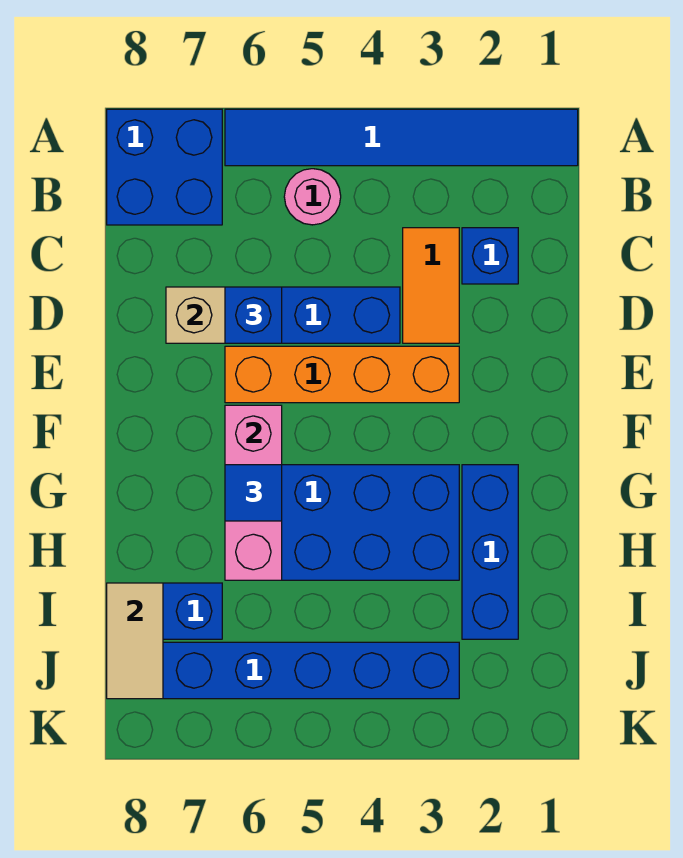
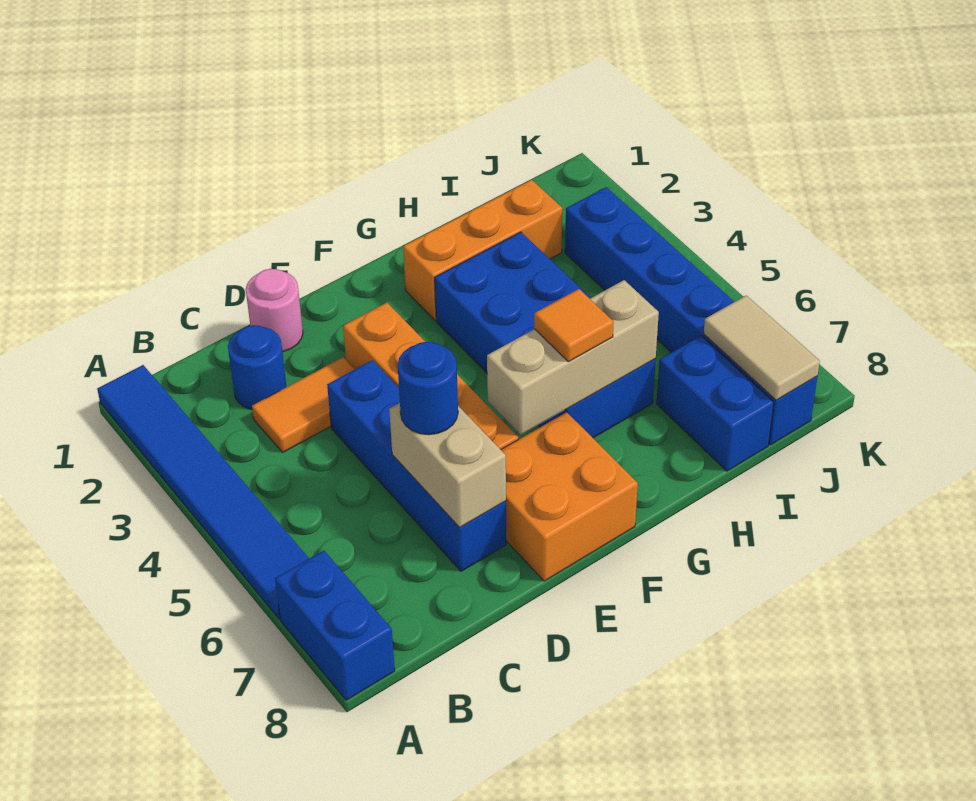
blue brick A7:B8 level 1 -> blue brick A7:A8 level 1
pink round brick B5 level 1 -> pink round brick D1 level 1
blue brick C2 level 1 -> blue round brick C2 level 1
blue brick D6 level 3 -> blue round brick D6 level 3
none -> orange brick E7:F8 level 1
pink brick F6:H6 level 2 -> tan brick F6:H6 level 2
blue brick G2:I2 level 1 -> orange brick G2:I2 level 1
blue tile G6 level 3 -> orange tile G6 level 3
tan tile I8:J8 level 2 -> tan tile J7:J8 level 2

